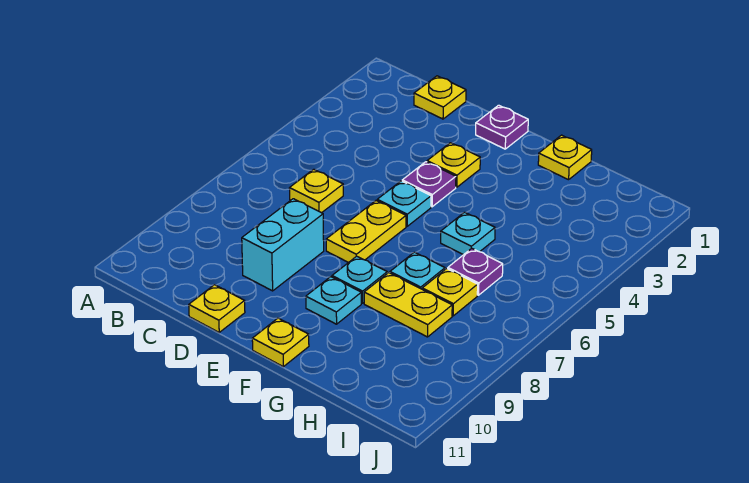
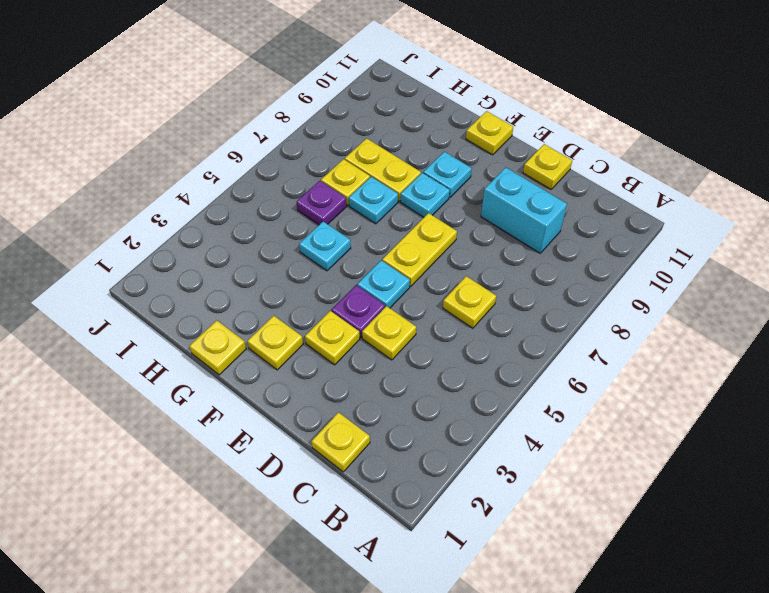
none -> yellow plate D4 level 1
cyan brick D8:D9 level 1 -> cyan brick C9:D9 level 1
purple plate E1 level 1 -> none
none -> yellow plate F2 level 1

